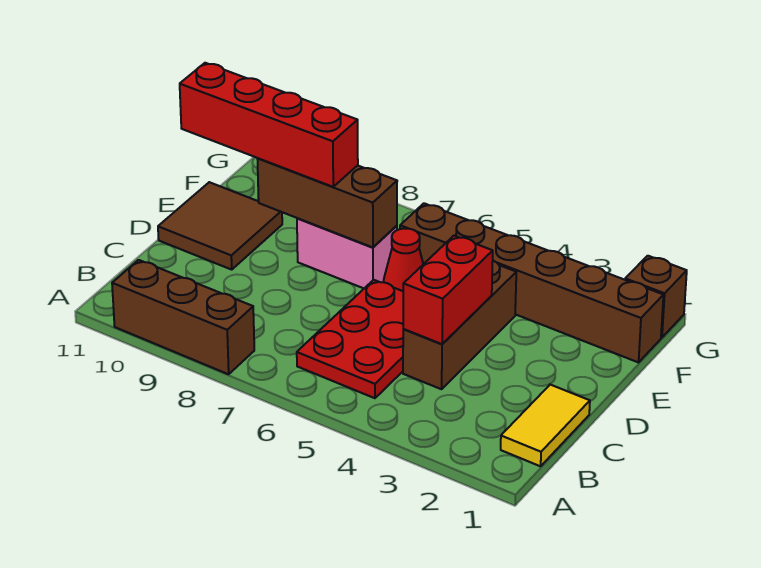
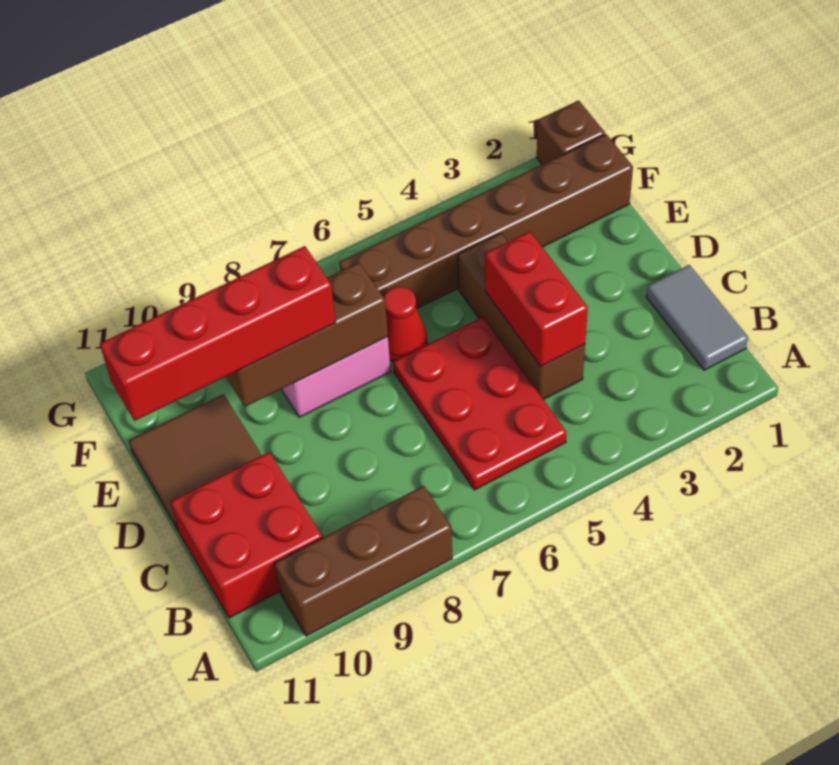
yellow tile B1:C1 level 1 -> grey tile B1:C1 level 1
none -> red brick B10:C11 level 1

